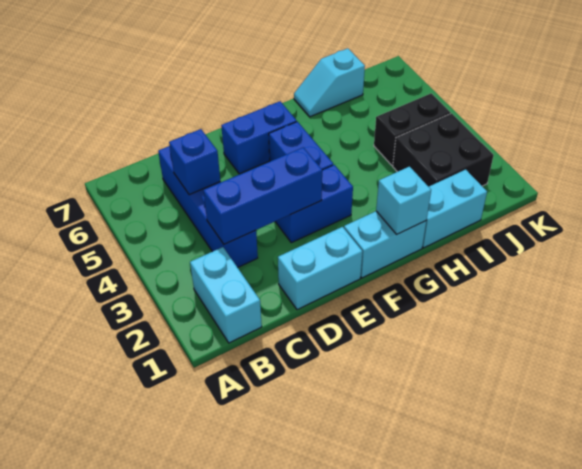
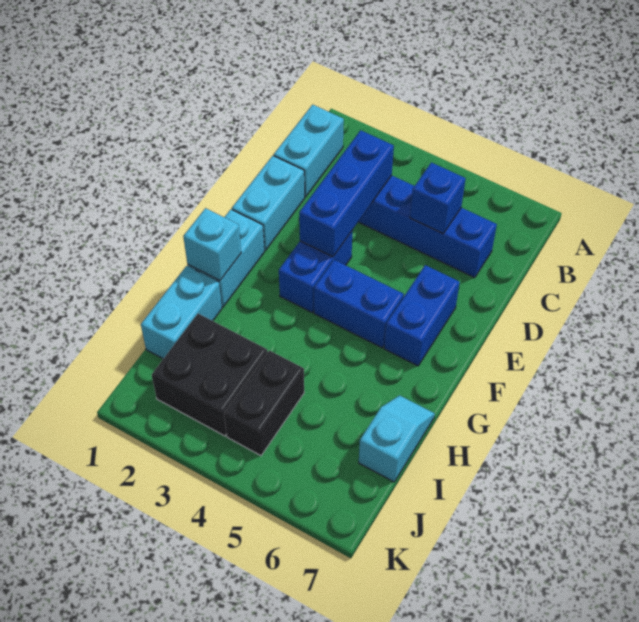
cyan brick B1:B2 level 1 -> cyan brick B1:C1 level 1

